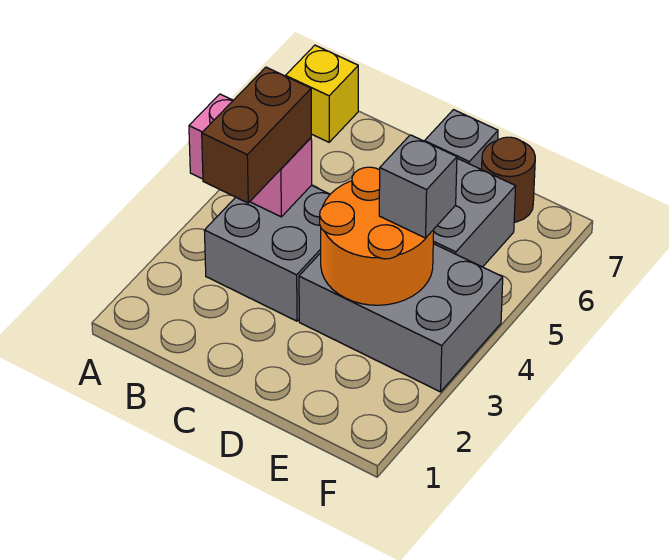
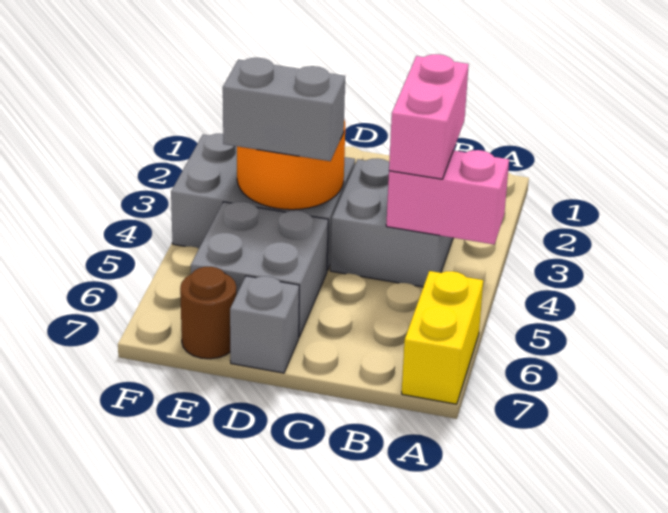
yellow brick A7 level 1 -> yellow brick A6:A7 level 1
brown brick B3:B4 level 3 -> pink brick B3:B4 level 3
grey brick E4 level 3 -> grey brick D4:E4 level 3

